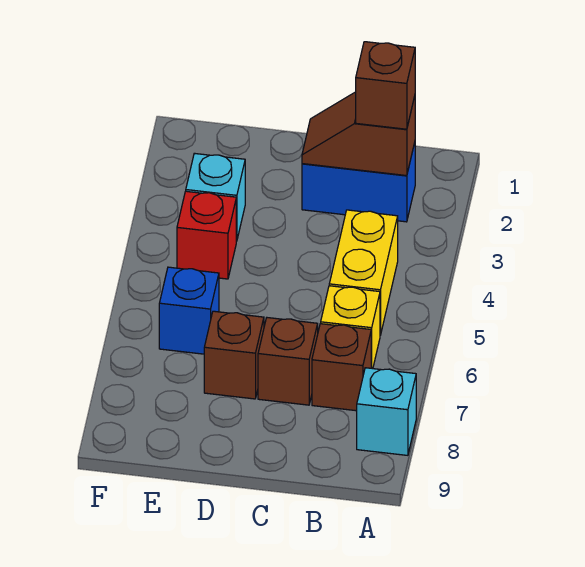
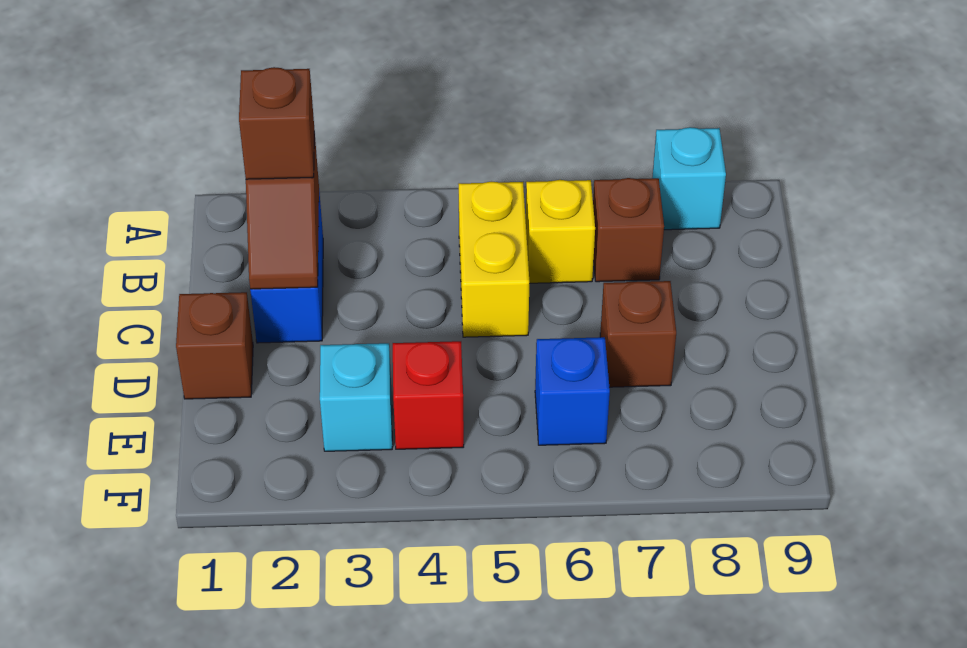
yellow brick B4:B5 level 1 -> yellow brick B5:C5 level 1
brown brick C7 level 1 -> brown brick D1 level 1

